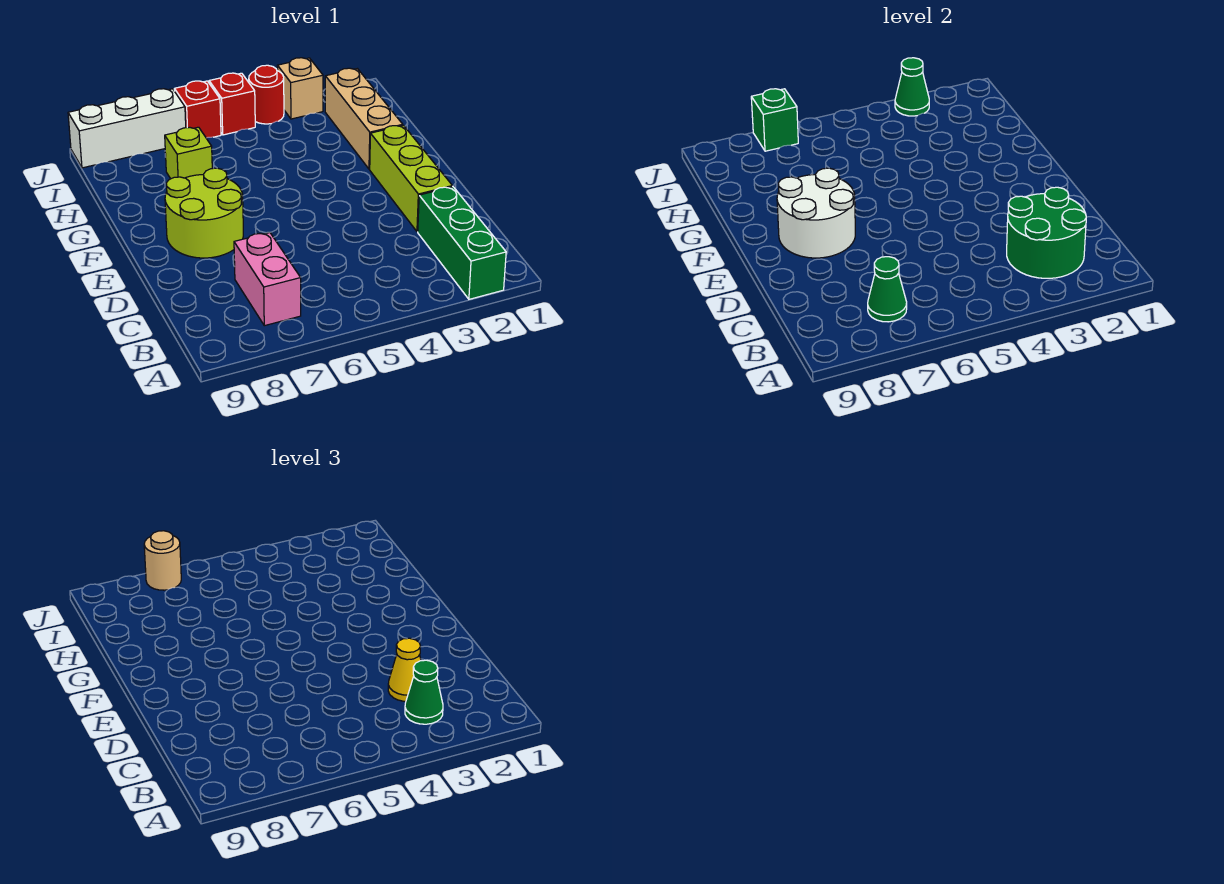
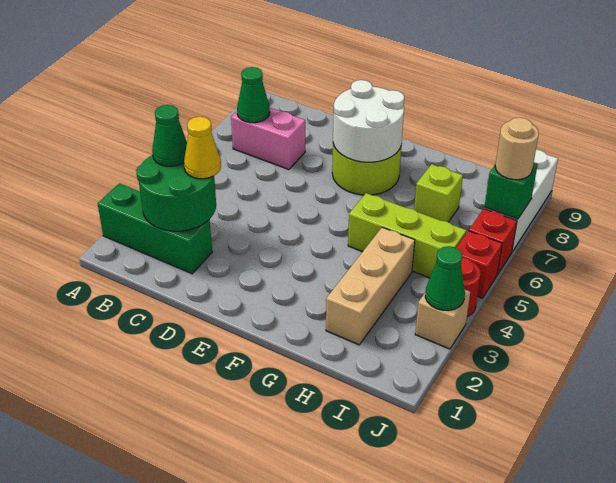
lime brick D2:F2 level 1 -> lime brick G5:I5 level 1
tan brick G2:I2 level 1 -> tan brick H2:H4 level 1

